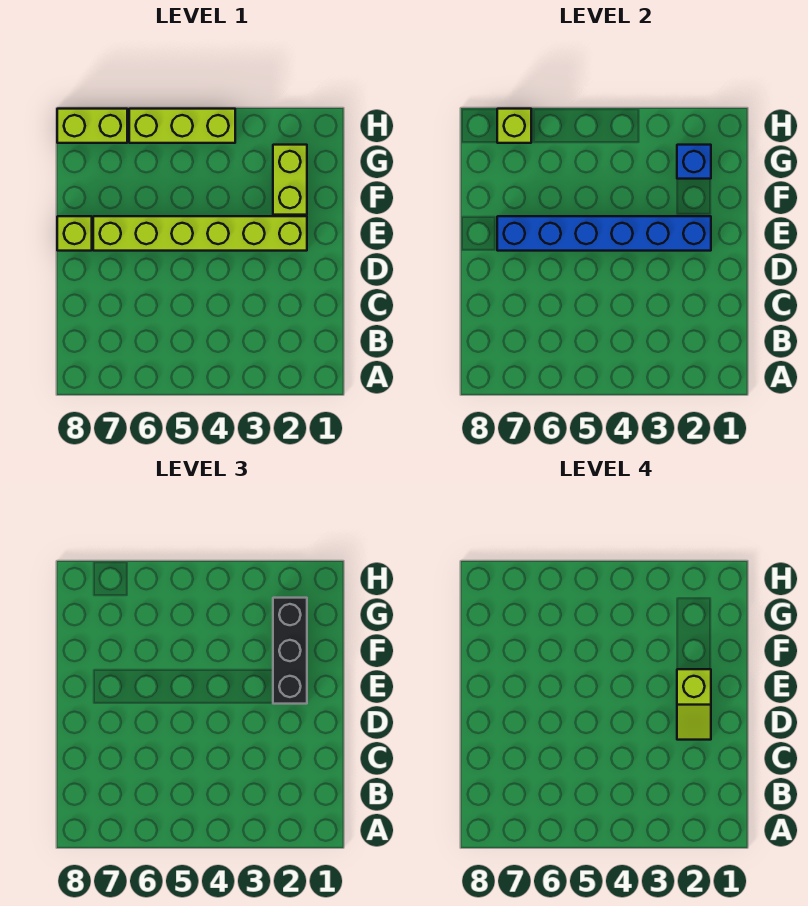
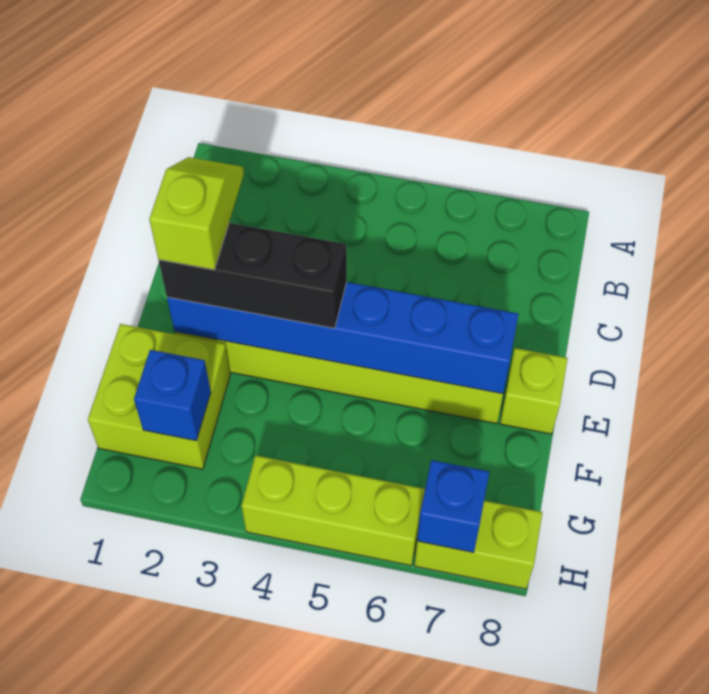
black brick E2:G2 level 3 -> black brick E2:E4 level 3
lime brick F2:G2 level 1 -> lime brick F1:G2 level 1
lime brick H7 level 2 -> blue brick H7 level 2

